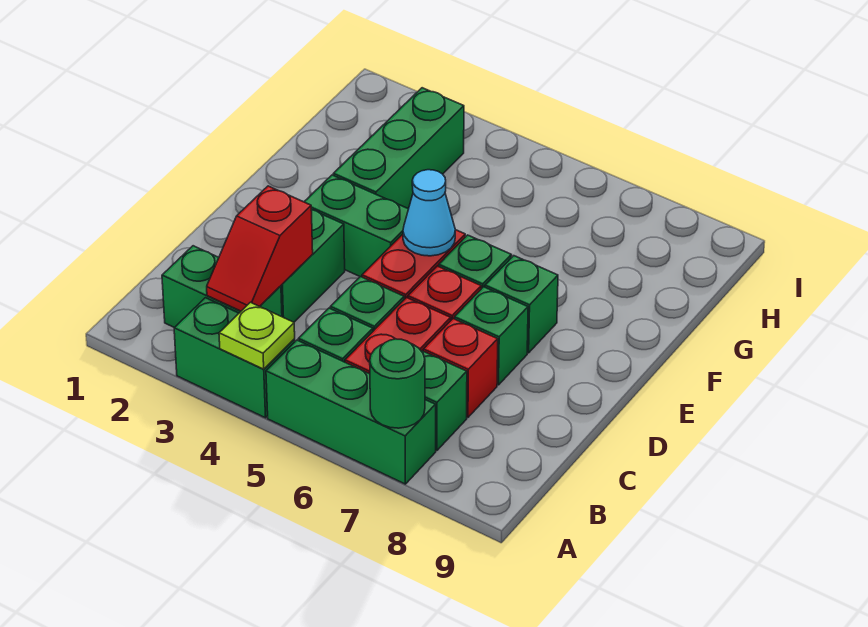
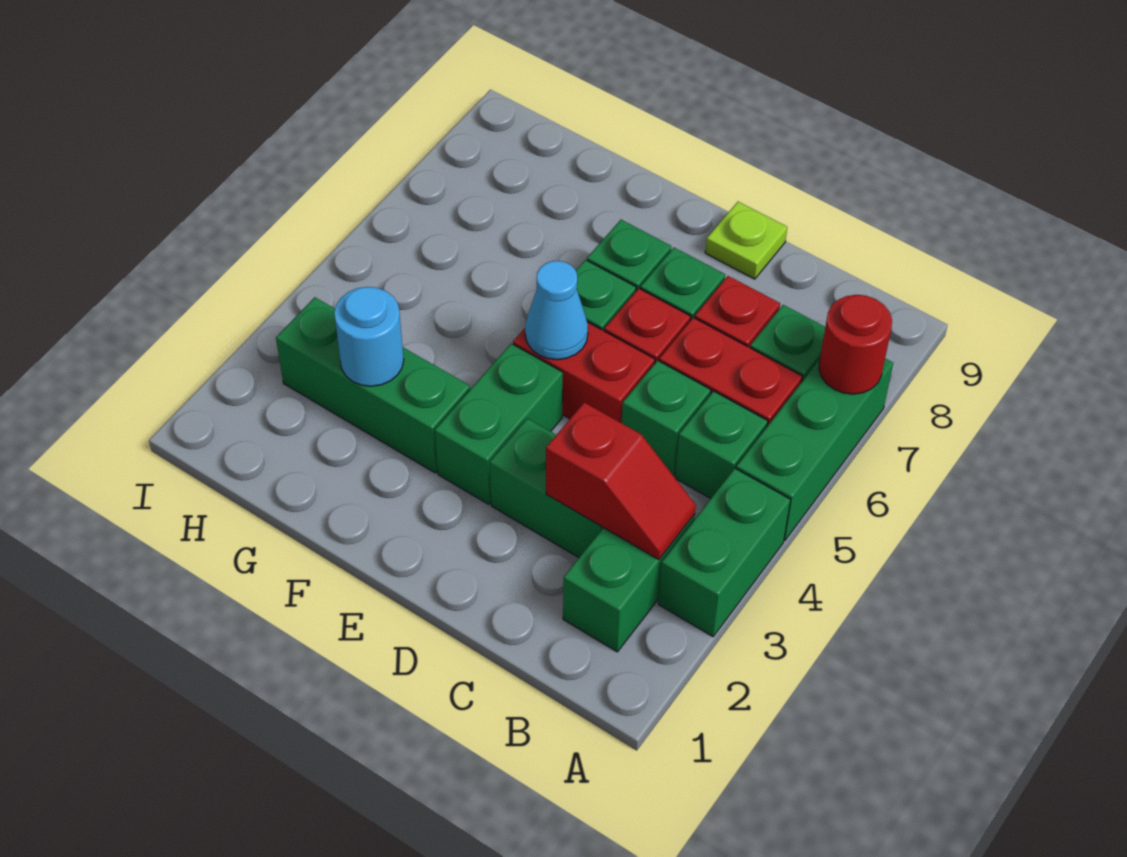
lime plate A4 level 2 -> lime plate D9 level 1
green round brick A7 level 2 -> red round brick A7 level 2
none -> cyan round brick G3 level 2

